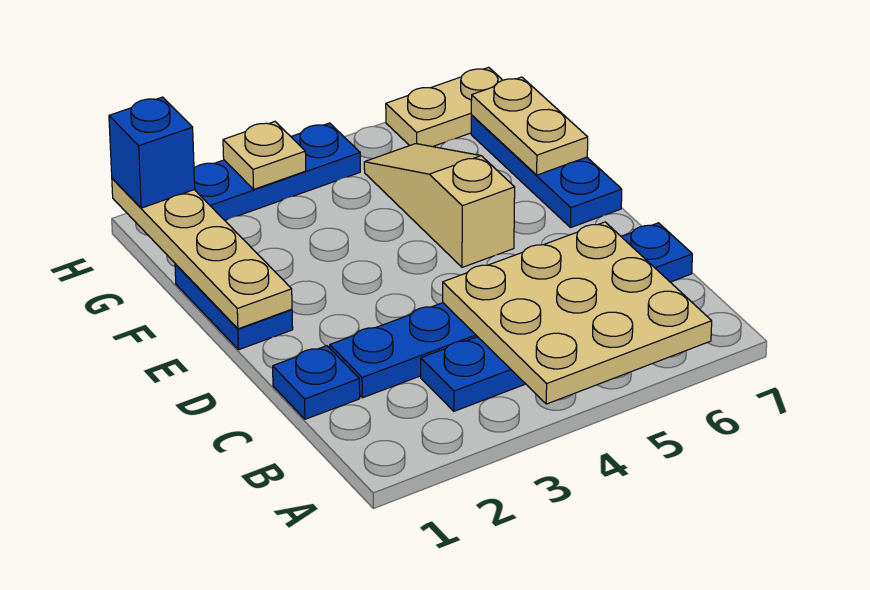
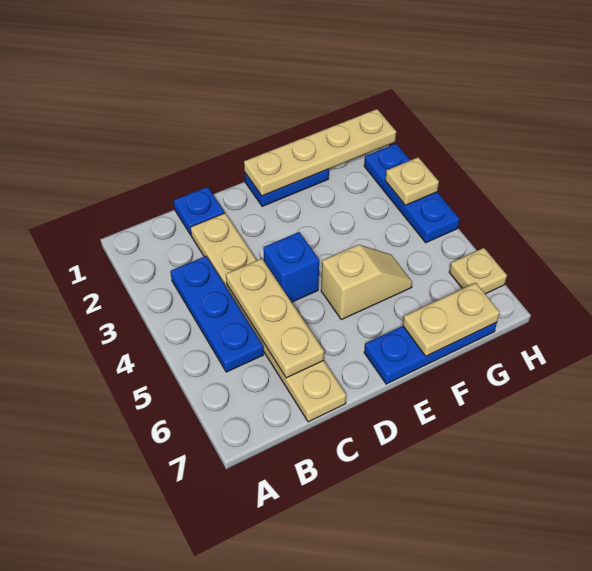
tan plate A4:C6 level 2 -> tan plate C4:C6 level 2
blue plate C2:C7 level 1 -> tan plate C2:C7 level 1
tan slope E5:G5 level 1 top E -> tan slope E5:F5 level 1 top E
blue brick H1 level 3 -> blue brick D4 level 1
tan plate H6:H7 level 1 -> tan plate H6 level 1

